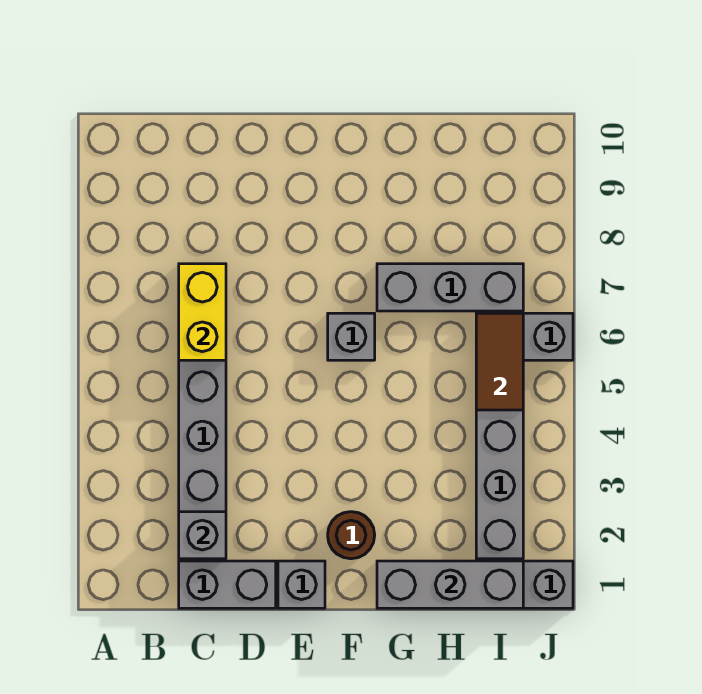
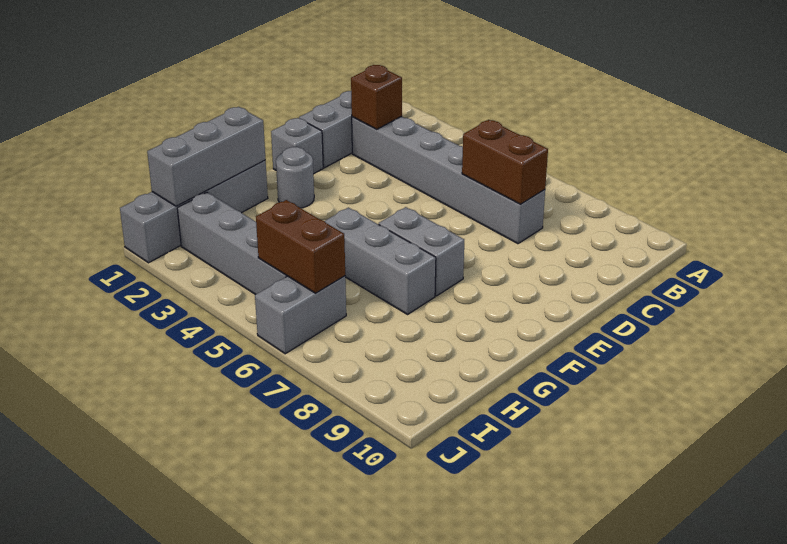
grey brick C2 level 2 -> brown brick C2 level 2
yellow brick C6:C7 level 2 -> brown brick C6:C7 level 2
brown round brick F2 level 1 -> grey round brick F2 level 1
grey brick F6 level 1 -> grey brick F6:F7 level 1
grey brick G7:I7 level 1 -> grey brick G5:G7 level 1
brown tile I5:I6 level 2 -> brown brick I5:I6 level 2

